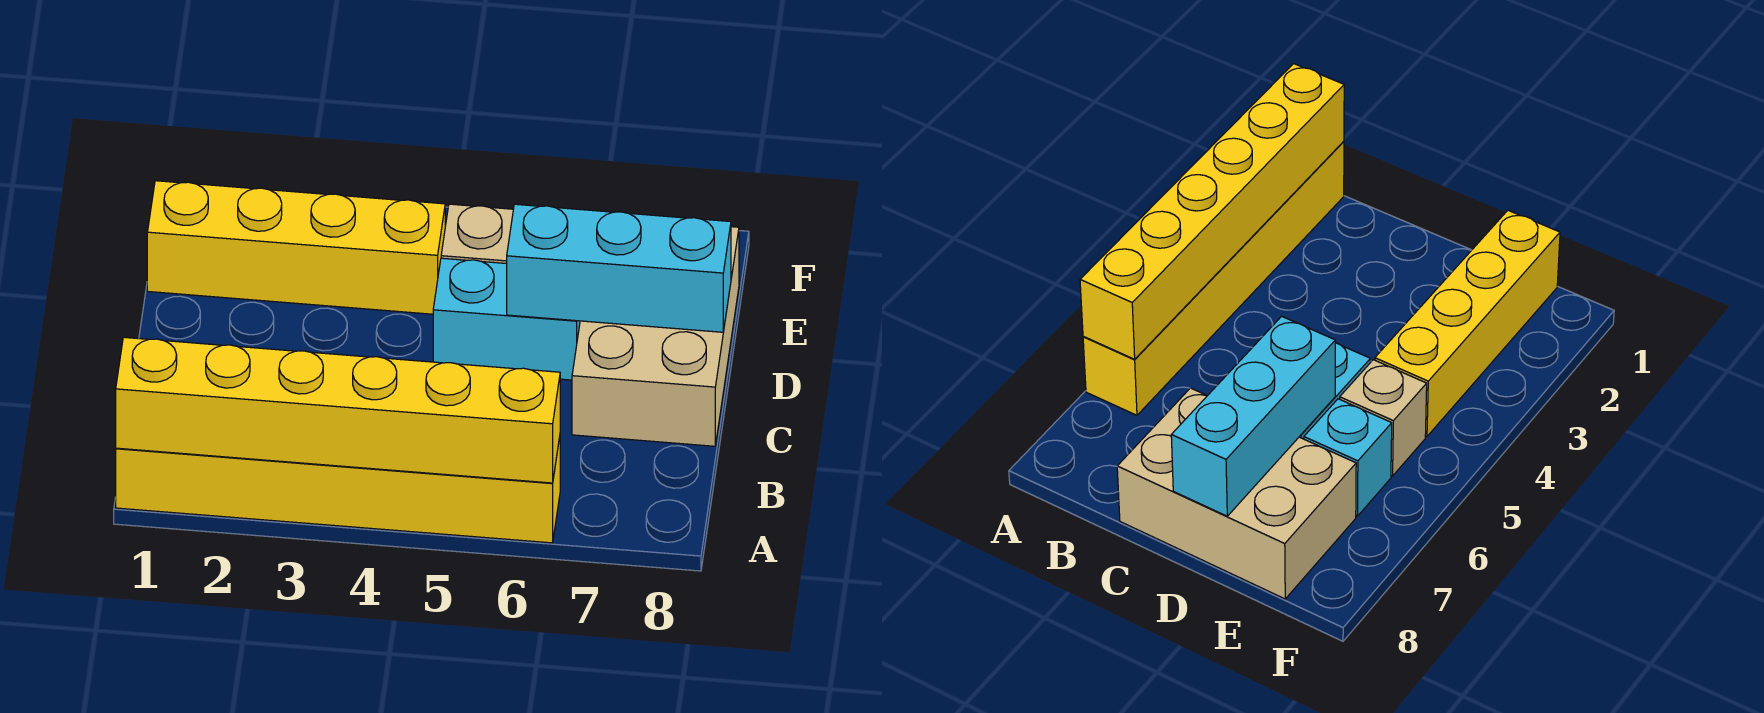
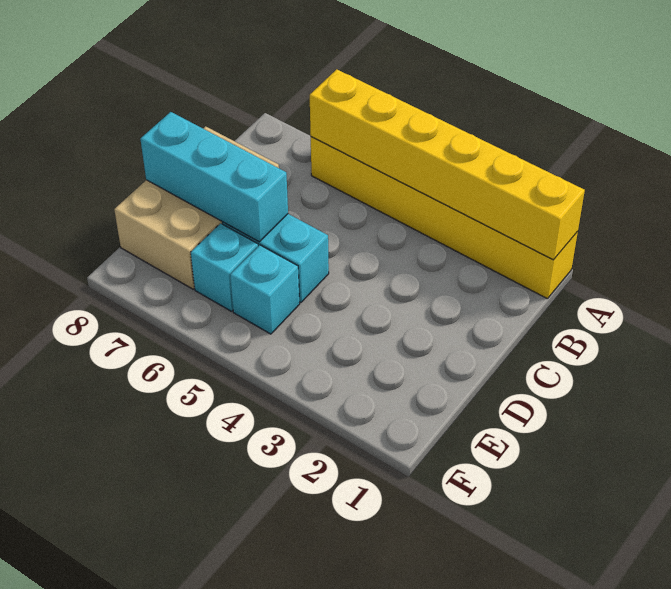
yellow brick E1:E4 level 1 -> none
tan brick E5 level 1 -> cyan brick E5 level 1

